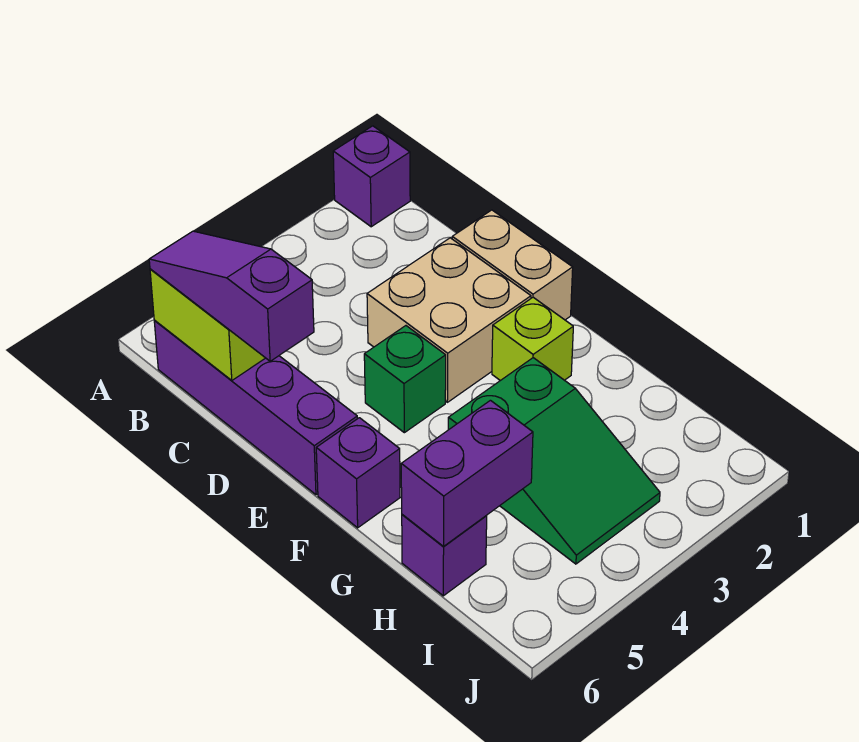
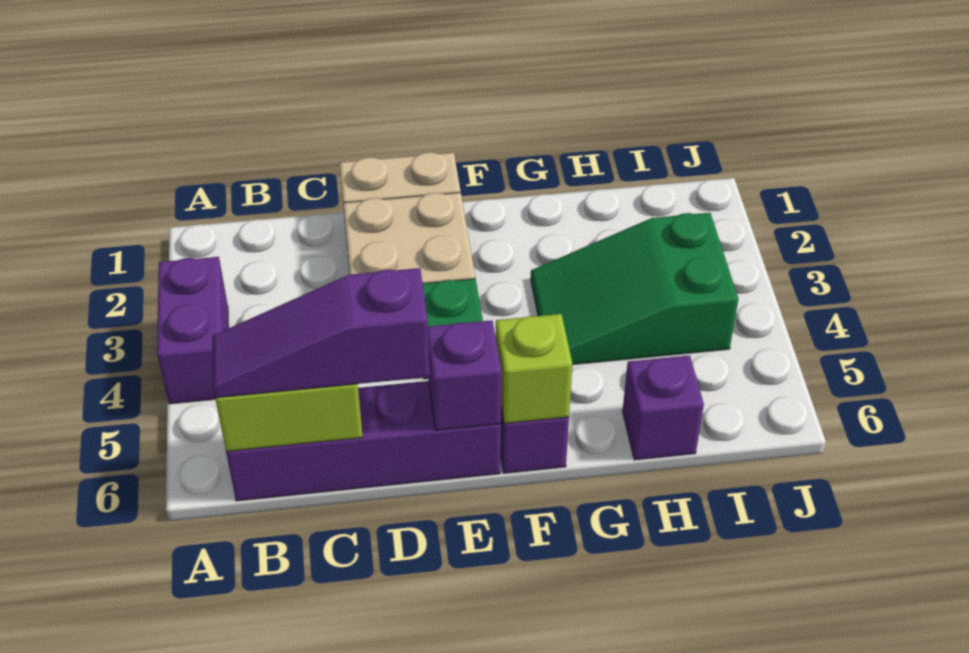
purple brick A1 level 1 -> purple brick E6 level 2
lime brick F2 level 1 -> lime brick F6 level 2
green slope G3:I4 level 1 top G -> green slope G3:I4 level 1 top I
purple brick H5:H6 level 2 -> purple brick A3:A4 level 1

